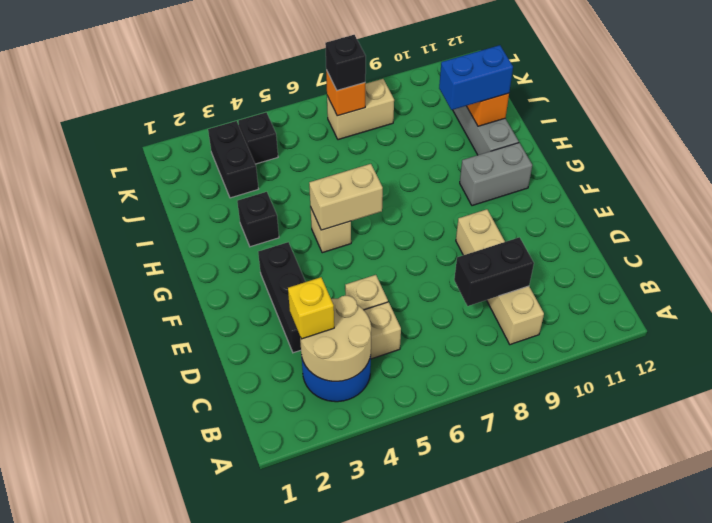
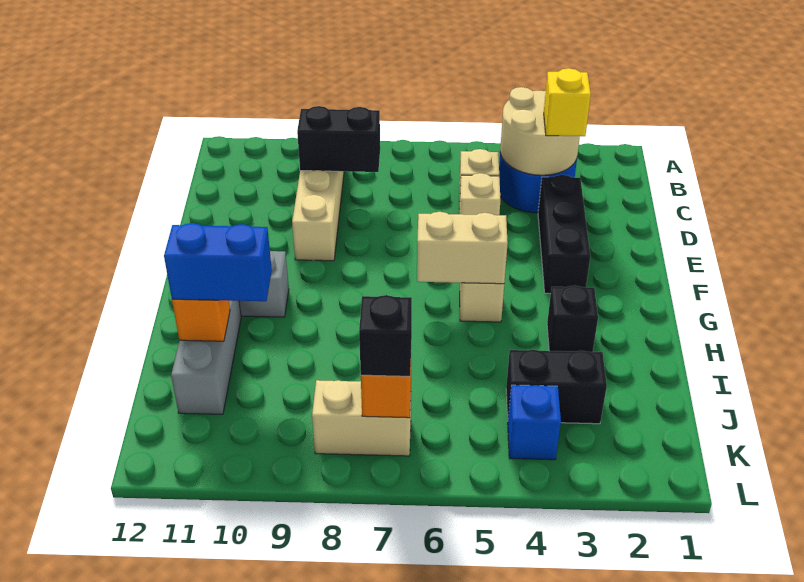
black brick J3:K3 level 1 -> black brick J3:J4 level 1
black brick K4 level 1 -> blue brick K4 level 1

